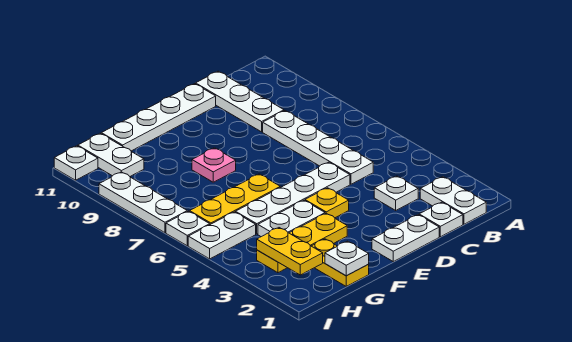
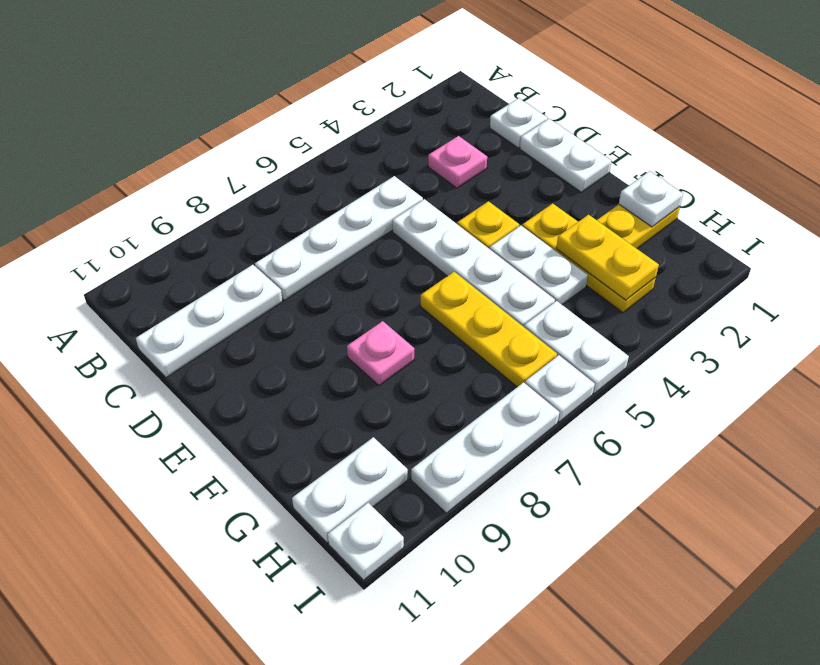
white plate B1:B2 level 1 -> none
white plate C3 level 1 -> pink plate C3 level 1
white plate D11:G11 level 1 -> none
yellow plate H2:H3 level 2 -> yellow plate G3:H3 level 2

